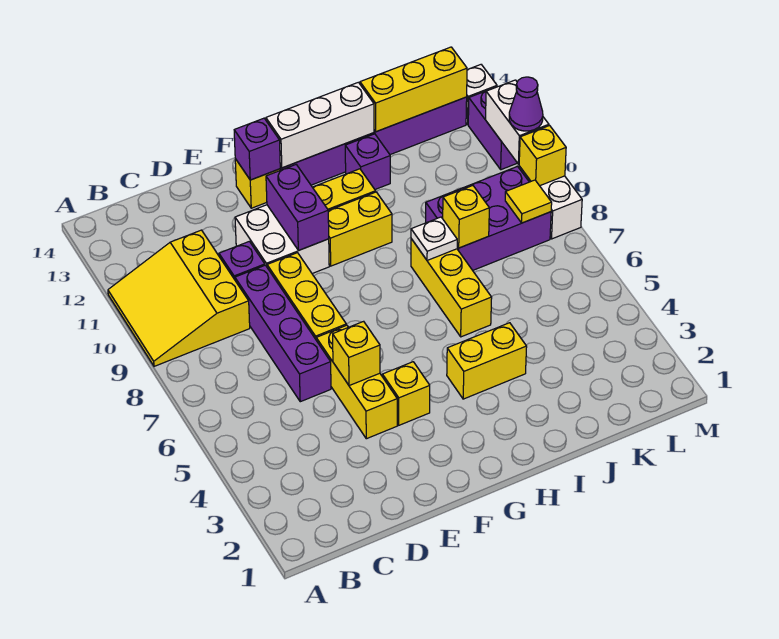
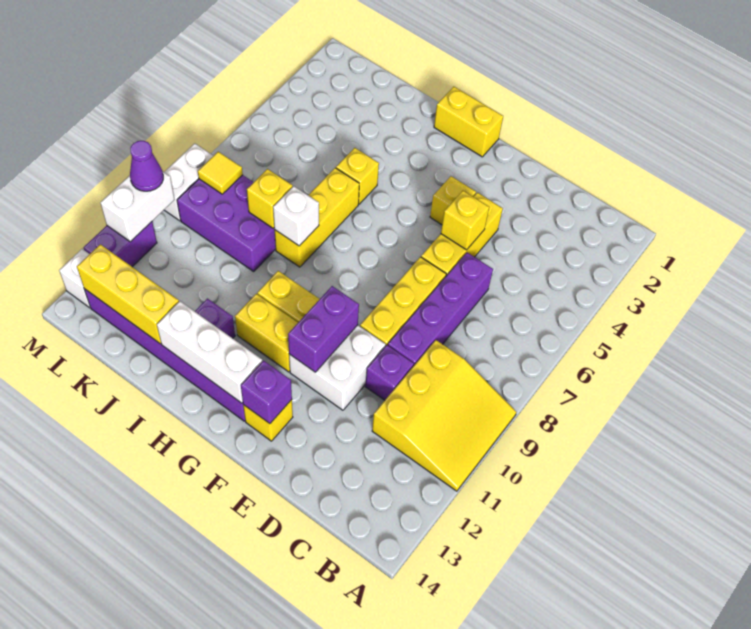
yellow brick H4:I4 level 1 -> yellow brick G1:H1 level 1
white plate I8 level 2 -> white brick I8 level 2
yellow brick M9 level 2 -> yellow brick I5 level 1

